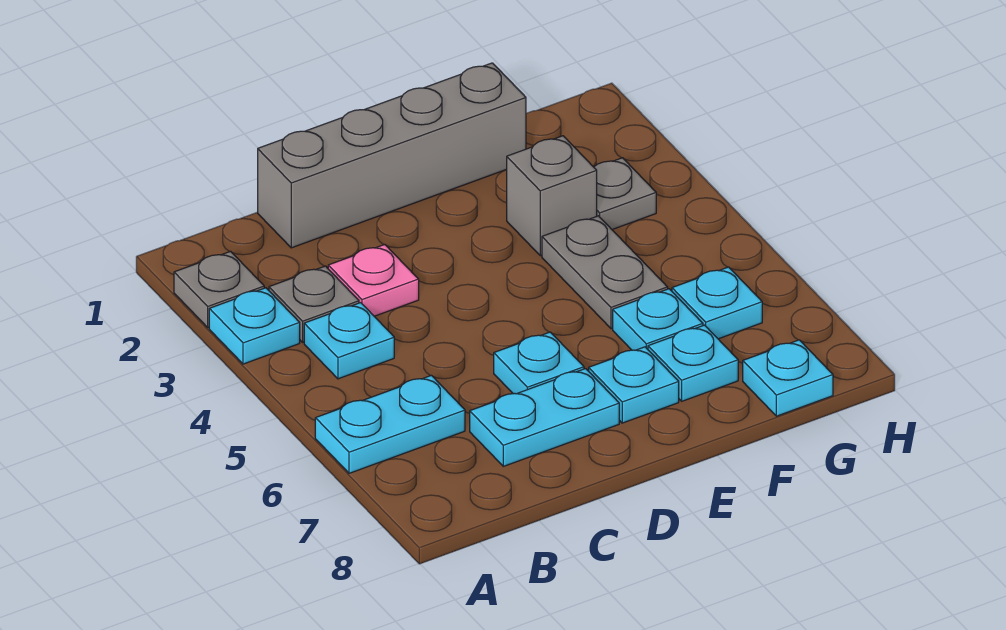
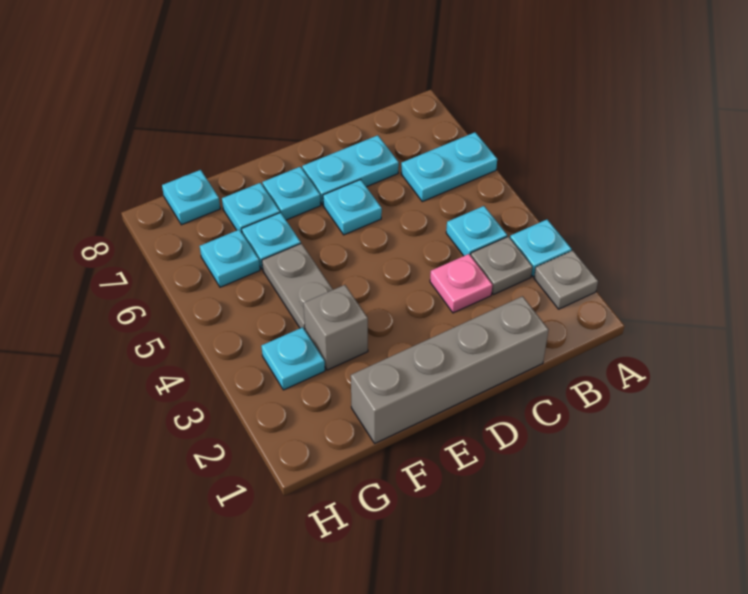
grey plate G3 level 1 -> cyan plate G3 level 1

